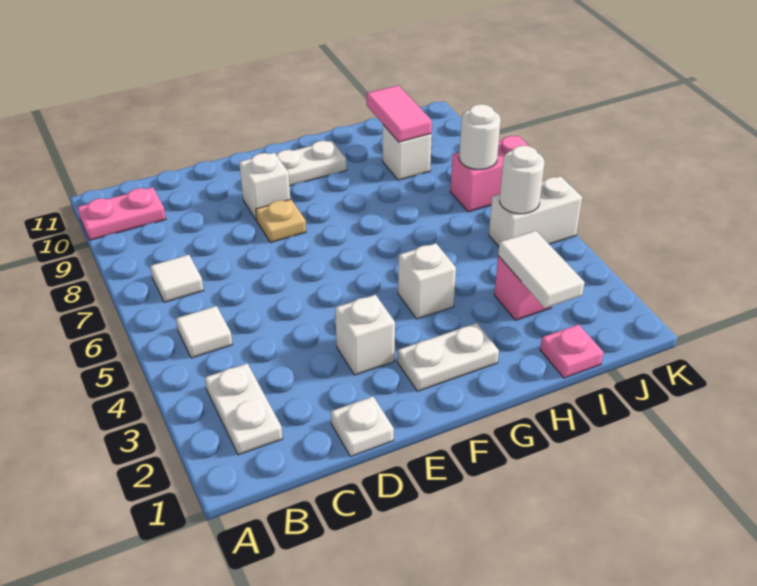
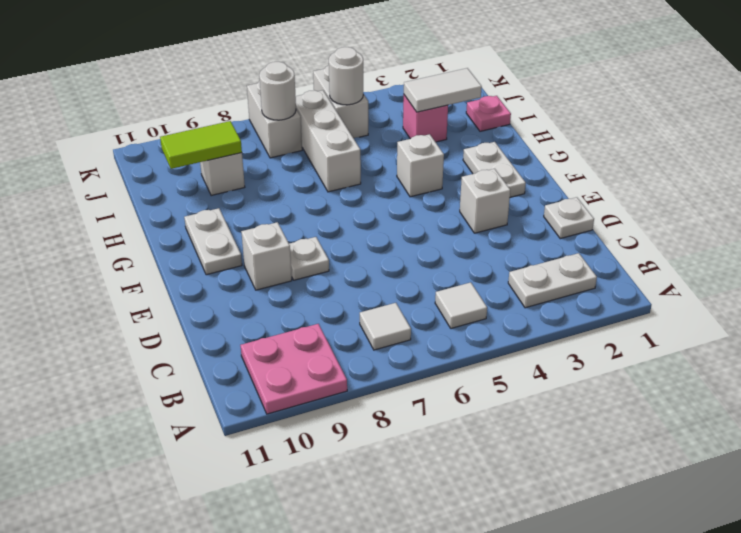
pink plate A10:B10 level 1 -> pink plate A9:B10 level 1
tan plate E8 level 1 -> white plate E8 level 1
none -> white brick H6:J6 level 1
pink tile I9:I10 level 2 -> lime tile I9:I10 level 2
pink brick J7:K7 level 1 -> white brick J7:K7 level 1

